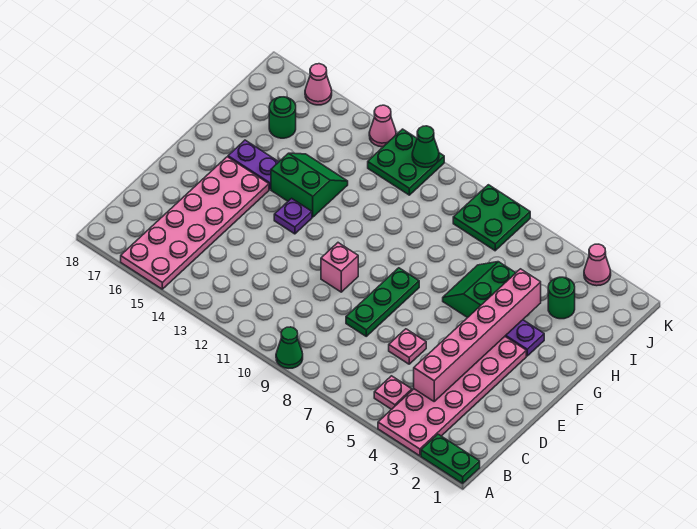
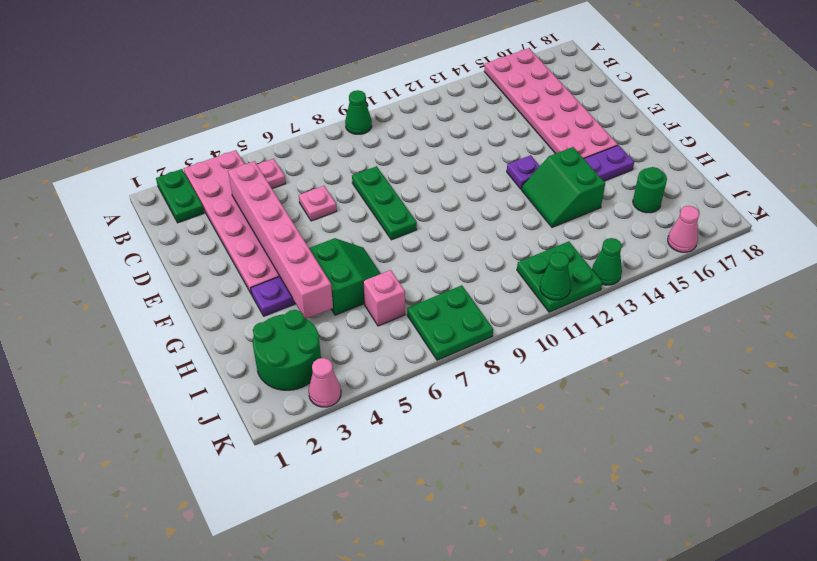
green plate A1:A2 level 1 -> green plate A2:B2 level 1
pink brick E10 level 1 -> pink brick I6 level 1
green slope G13:H14 level 1 top G -> green slope G13:H14 level 1 top 14
green round brick I3 level 1 -> green round brick I2:J3 level 1
pink cone K13 level 1 -> green cone K13 level 1

